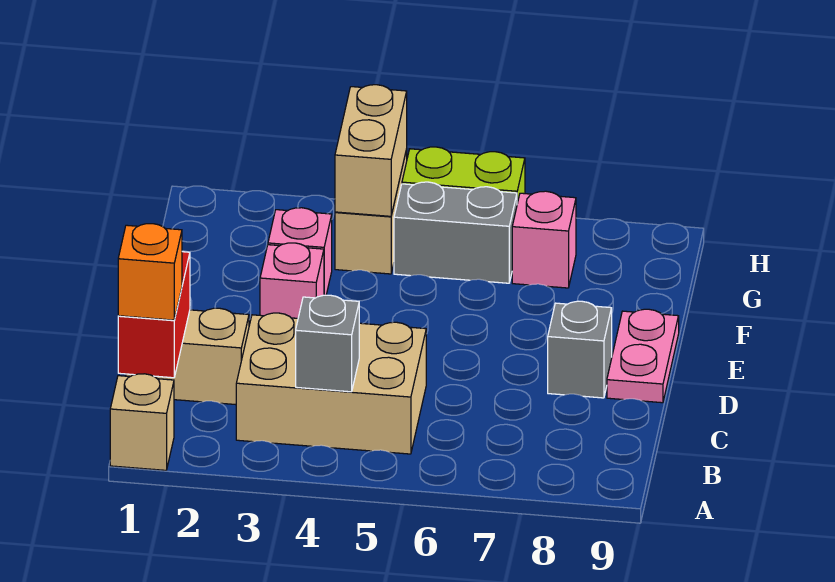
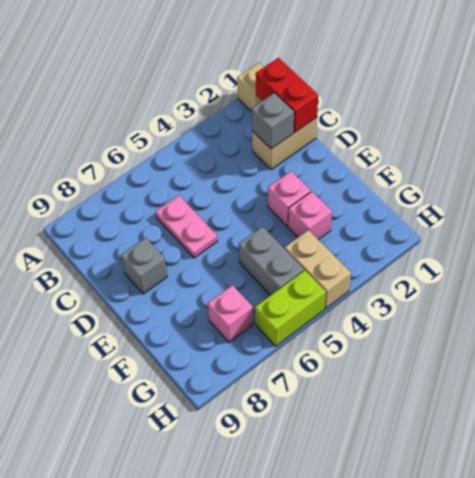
orange brick B1 level 3 -> none
tan brick B3:C5 level 1 -> none
grey brick B4 level 2 -> grey brick C2 level 2
pink plate D9:E9 level 1 -> pink plate C6:D6 level 1
tan brick G4:H4 level 2 -> none
grey brick G5:G6 level 1 -> grey brick F5:G5 level 1

